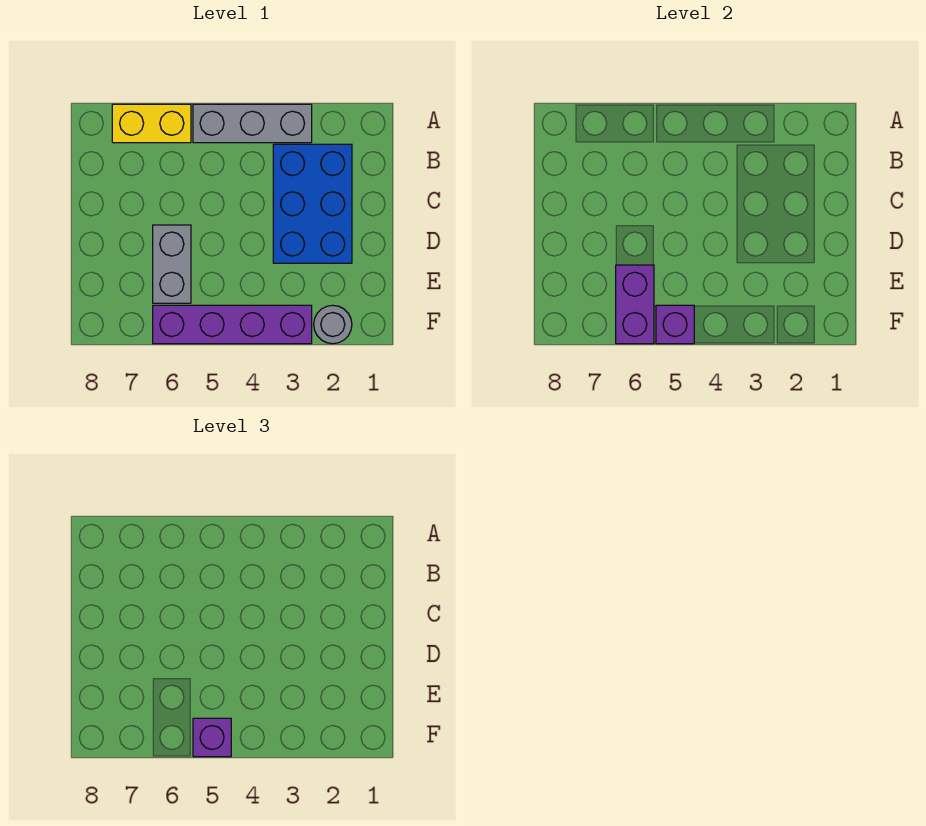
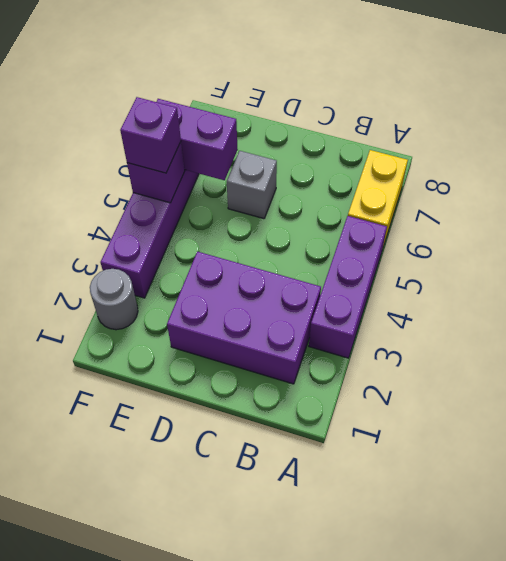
grey brick A3:A5 level 1 -> purple brick A3:A5 level 1
blue brick B2:D3 level 1 -> purple brick B2:D3 level 1
grey brick D6:E6 level 1 -> grey brick D6 level 1

